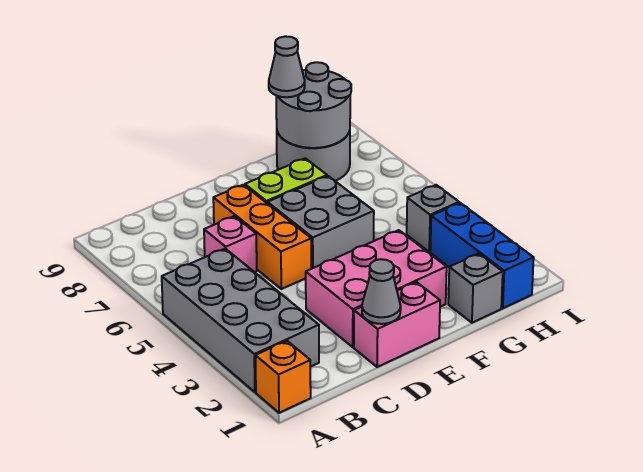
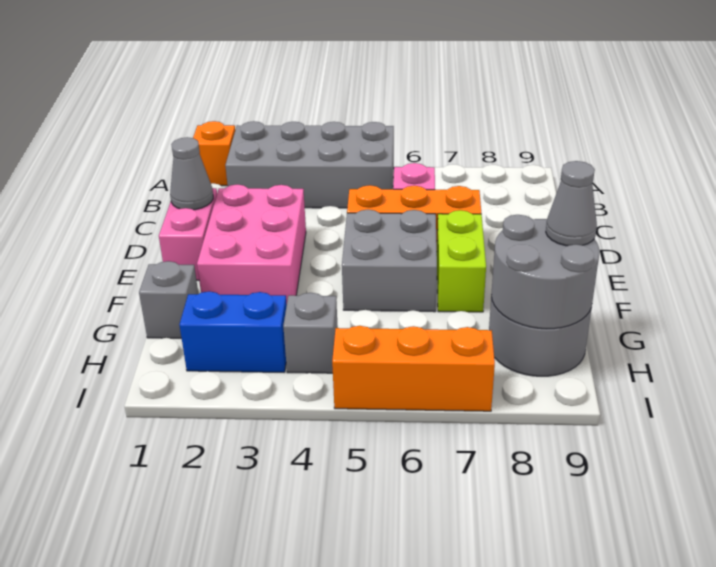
blue brick H1:H3 level 1 -> blue brick H2:H3 level 1
none -> orange brick I5:I7 level 1

